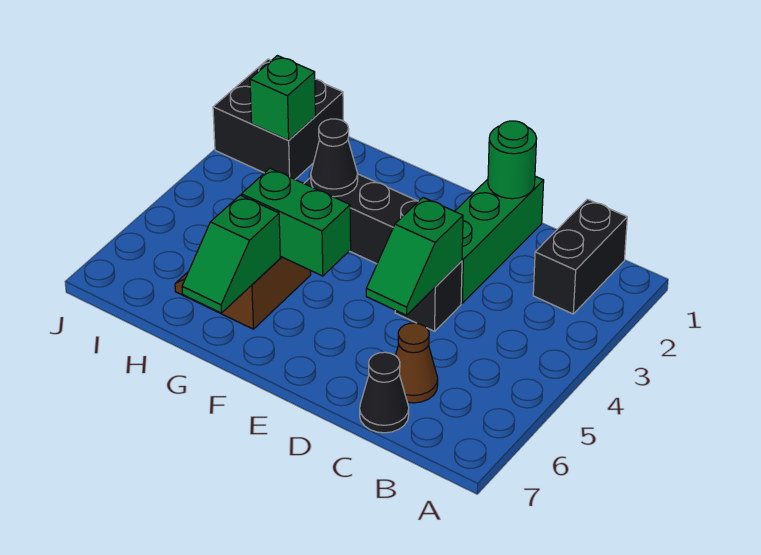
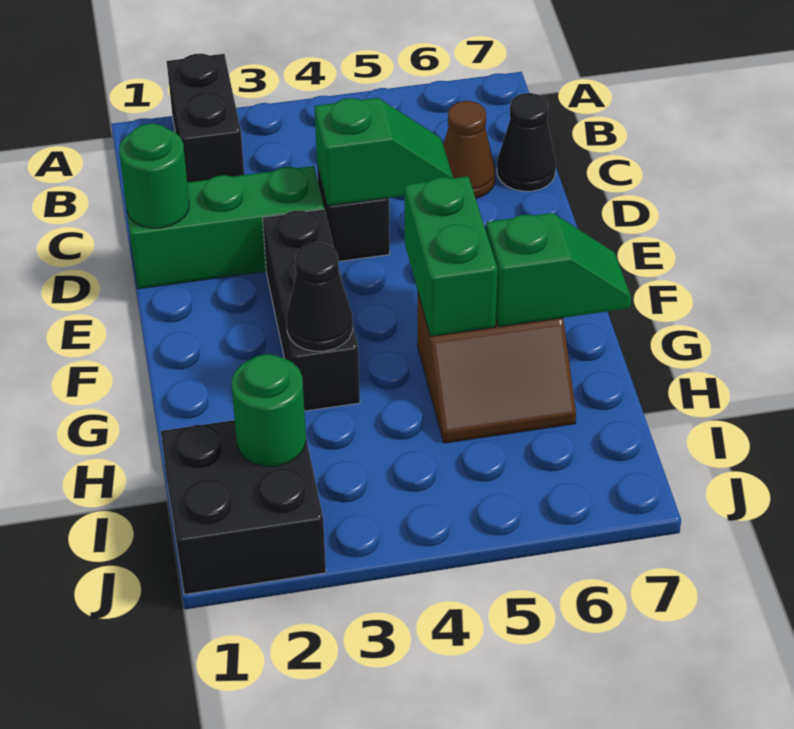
black brick B1:B2 level 1 -> black brick A2:B2 level 1
green brick I2 level 2 -> green round brick I2 level 2

